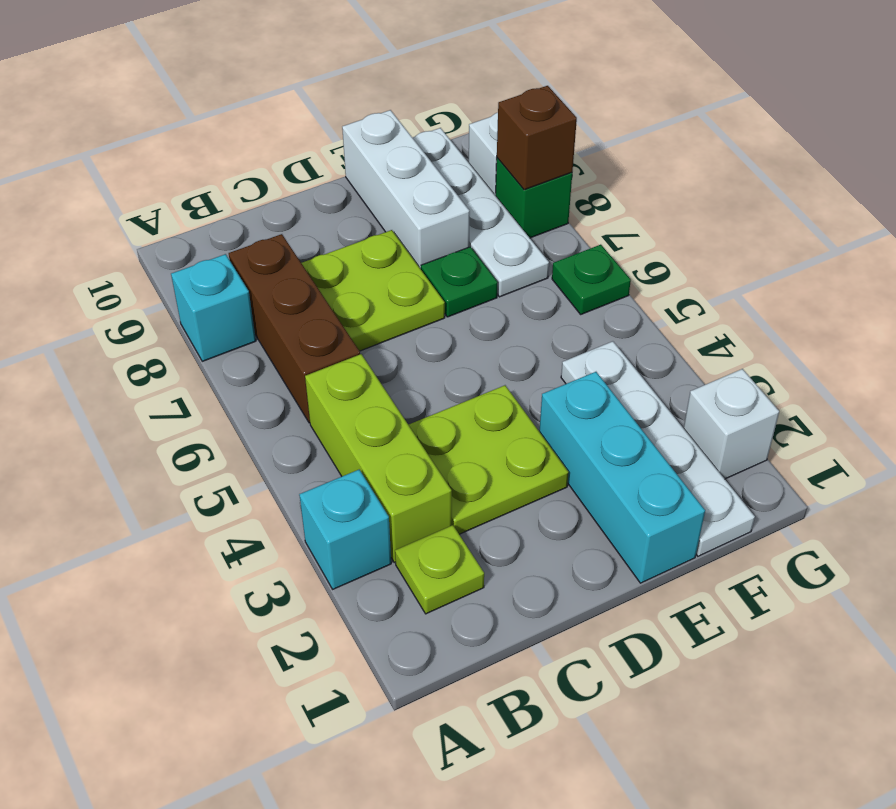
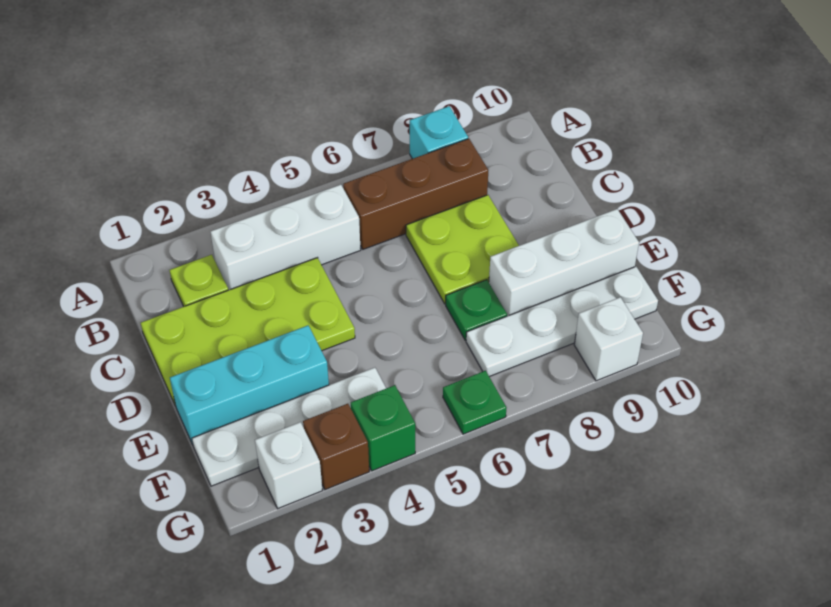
cyan brick A3 level 1 -> none
lime brick B3:B5 level 1 -> white brick B3:B5 level 1
lime plate C3:D4 level 1 -> lime plate C1:D4 level 1
green brick G8 level 1 -> green brick G4 level 1
brown brick G8 level 2 -> brown brick G3 level 1

